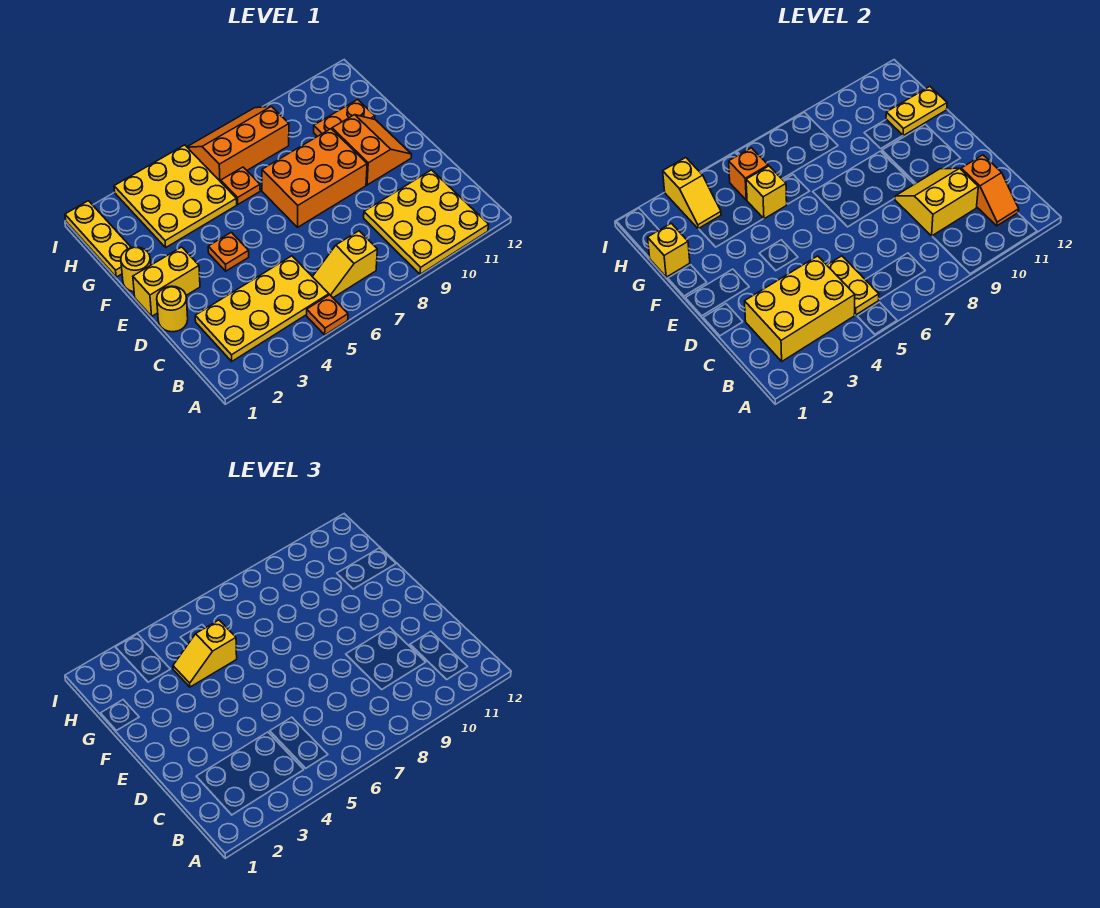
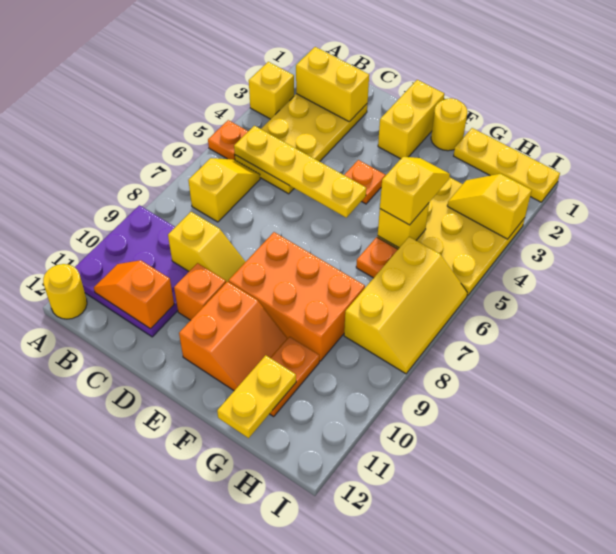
yellow plate A9:C11 level 1 -> purple plate A9:C11 level 1
yellow brick B2:C4 level 2 -> yellow brick B2:C2 level 2
yellow plate B5:C5 level 2 -> yellow plate B5:E5 level 2
yellow slope C9:D10 level 2 top C -> yellow slope C9:D9 level 2 top C
yellow round brick D1 level 1 -> yellow round brick A12 level 1
orange brick E7:F9 level 1 -> orange brick E8:G9 level 1
orange slope E10:F11 level 1 top 10 -> orange slope E10:F11 level 1 top E
yellow brick G1 level 2 -> yellow brick A3 level 1
orange brick H5 level 2 -> orange brick D10 level 1
orange slope H6:I8 level 1 top H -> yellow slope H6:I8 level 1 top H

